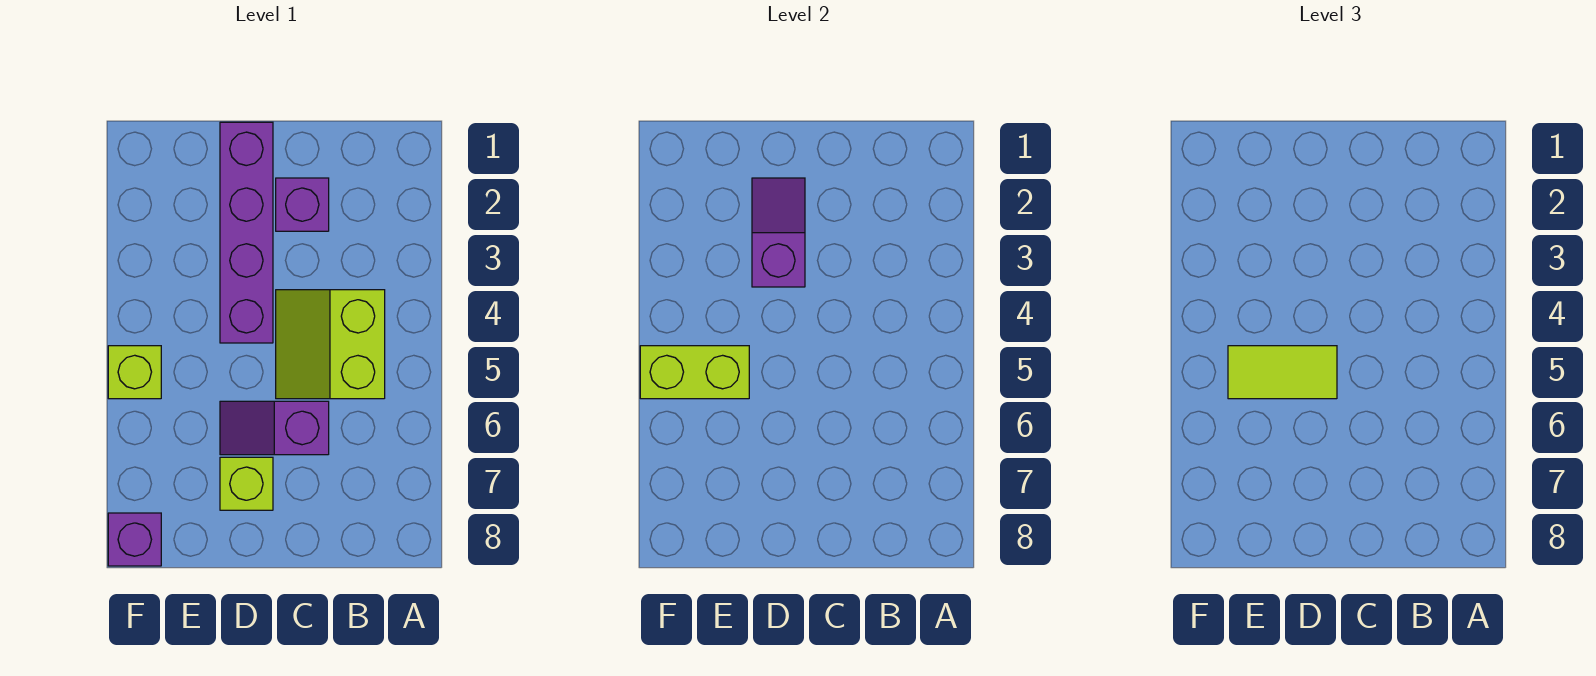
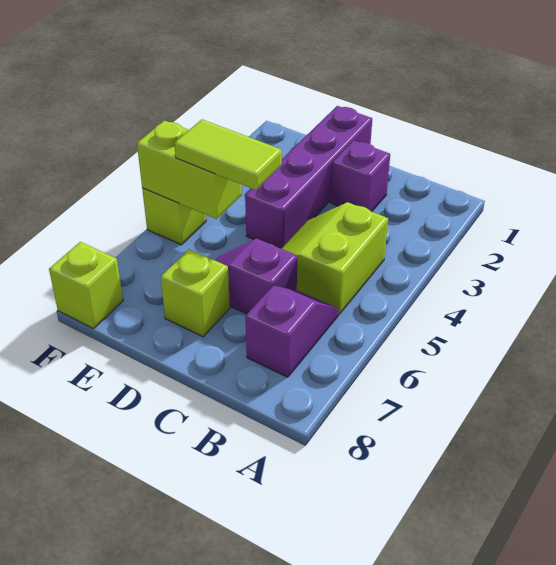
purple slope D2:D3 level 2 top 3 -> purple slope B6:B7 level 1 top 7
purple brick F8 level 1 -> lime brick F8 level 1

